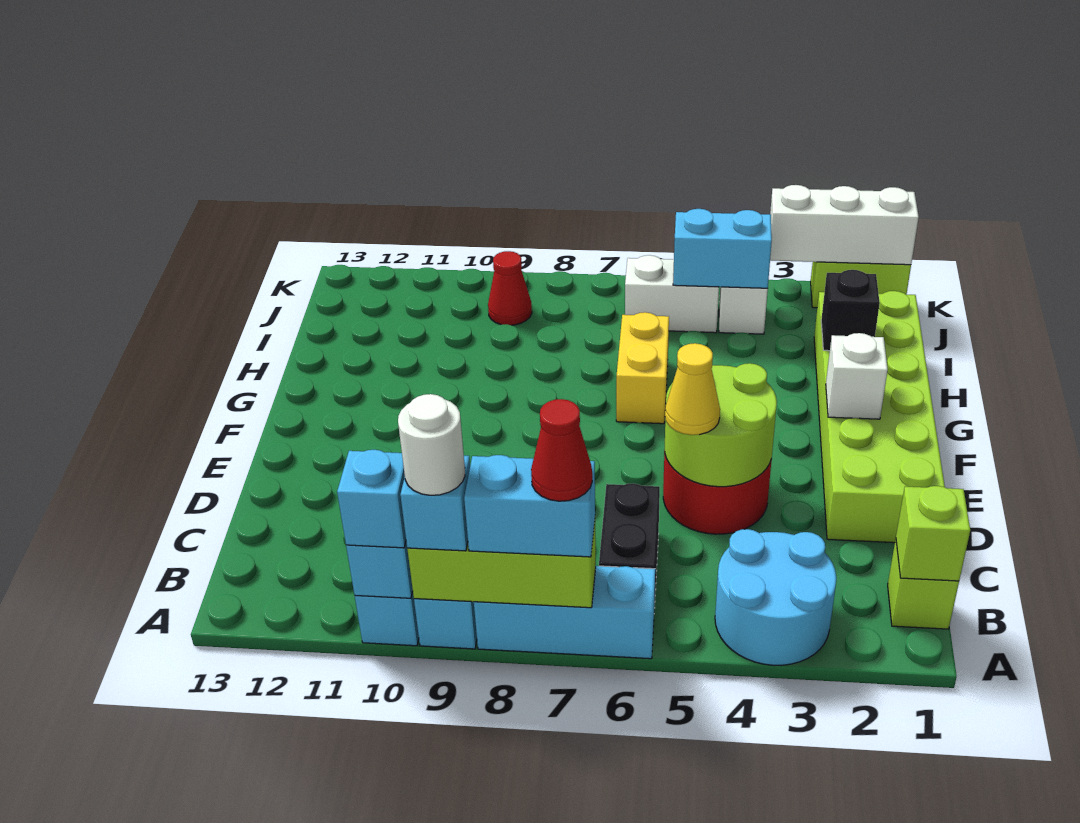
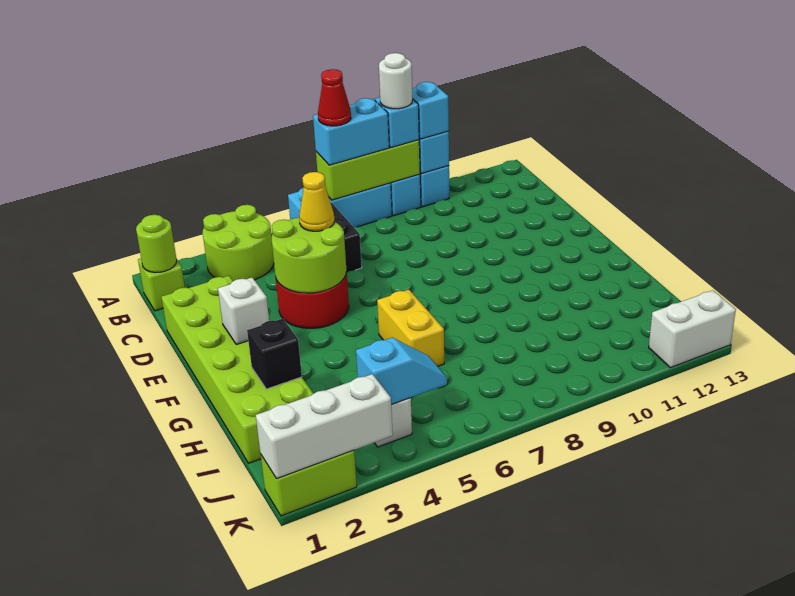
cyan round brick A3:B4 level 1 -> lime round brick A3:B4 level 1
lime brick B1 level 2 -> lime round brick B1 level 2
cyan brick J4:J5 level 2 -> cyan slope J4:J5 level 2 top 4
white brick J5:J6 level 1 -> white brick K12:K13 level 1
red cone J9 level 1 -> none

